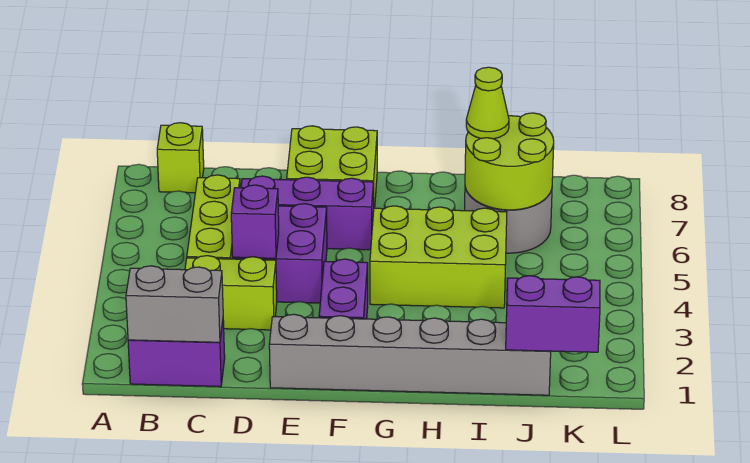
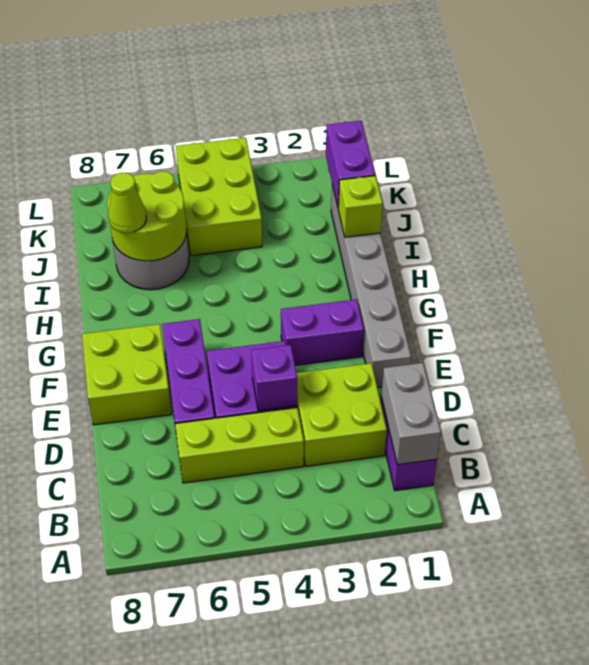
lime brick B8 level 1 -> lime brick I1 level 2
lime brick C3:D3 level 1 -> lime brick C2:D3 level 1
lime brick G4:I5 level 1 -> lime brick J4:L5 level 1

